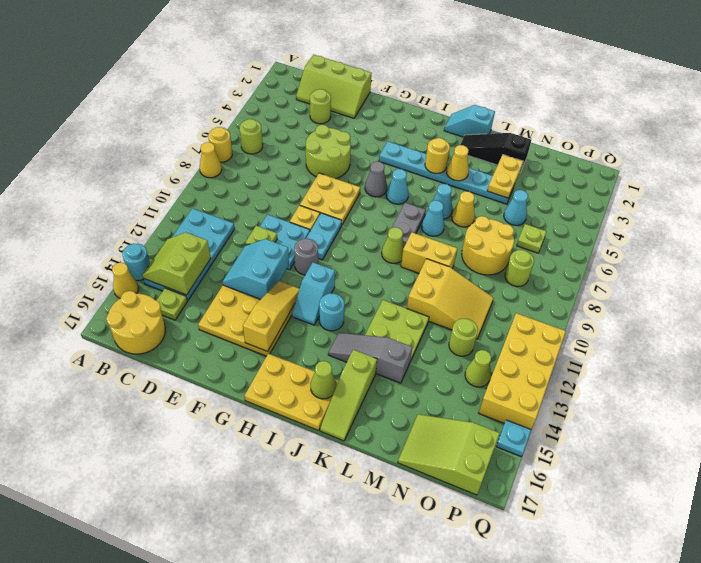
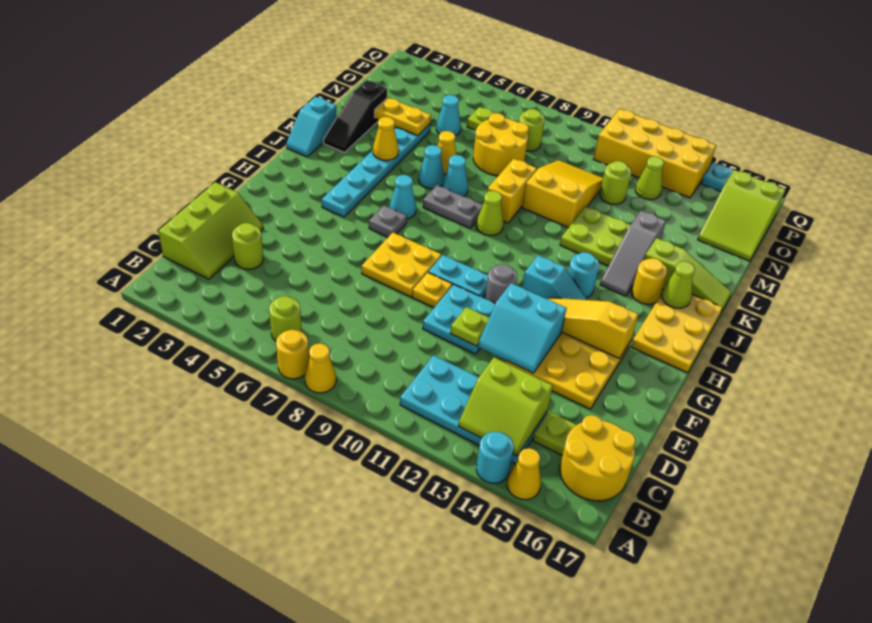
lime round brick E5:F6 level 1 -> none
grey cone H6 level 1 -> grey plate H6 level 1
yellow round brick J4 level 2 -> yellow round brick J15 level 1

